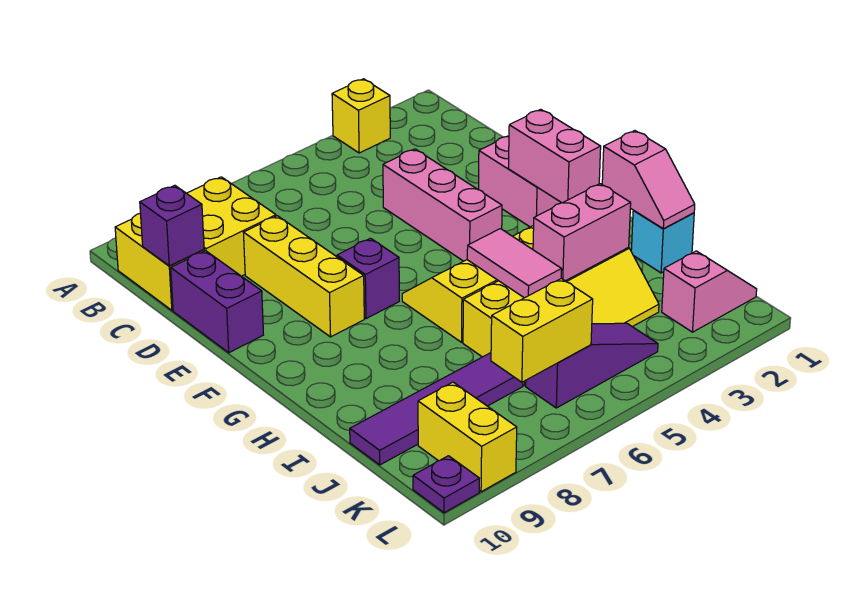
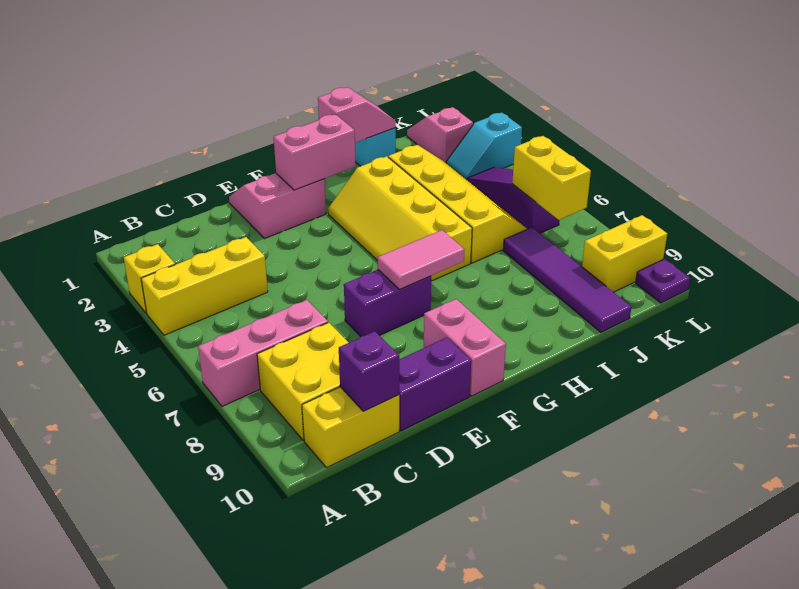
pink brick D4:F4 level 1 -> pink brick A7:C7 level 1
yellow brick D8:F8 level 1 -> yellow brick A4:C4 level 1
purple brick F7 level 1 -> purple brick E7:F7 level 1
pink tile H5:I5 level 2 -> pink tile F7:G7 level 2
pink brick I3:I4 level 2 -> pink brick F9:F10 level 1
none -> cyan slope K3:L3 level 1 top L

